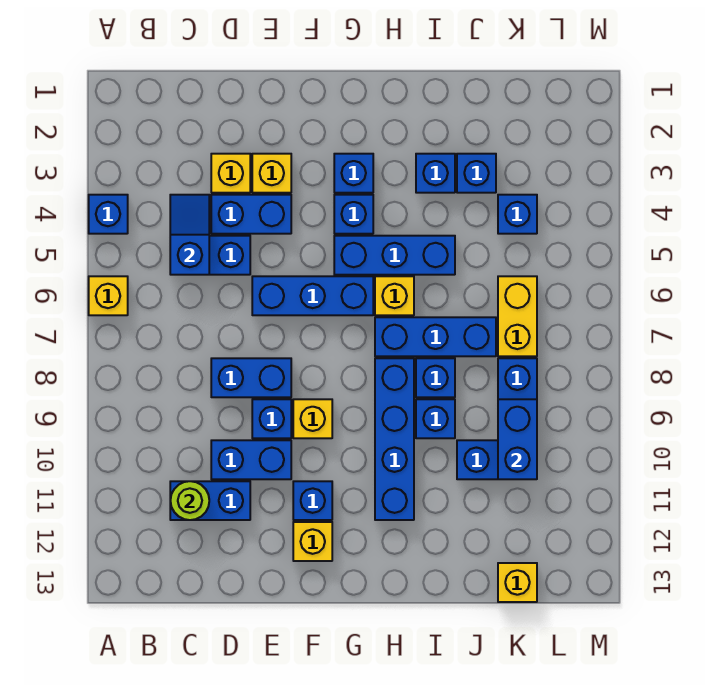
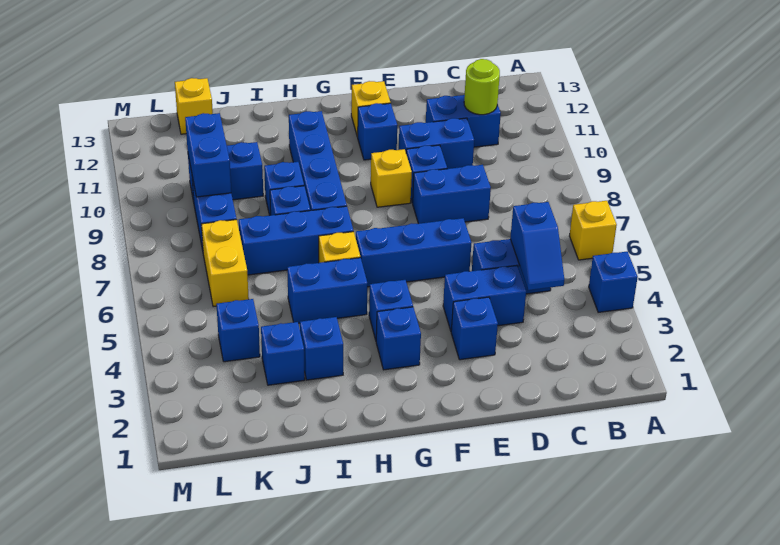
yellow brick D3 level 1 -> none
yellow brick E3 level 1 -> blue brick E3 level 1
blue brick G5:I5 level 1 -> blue brick H5:I5 level 1

